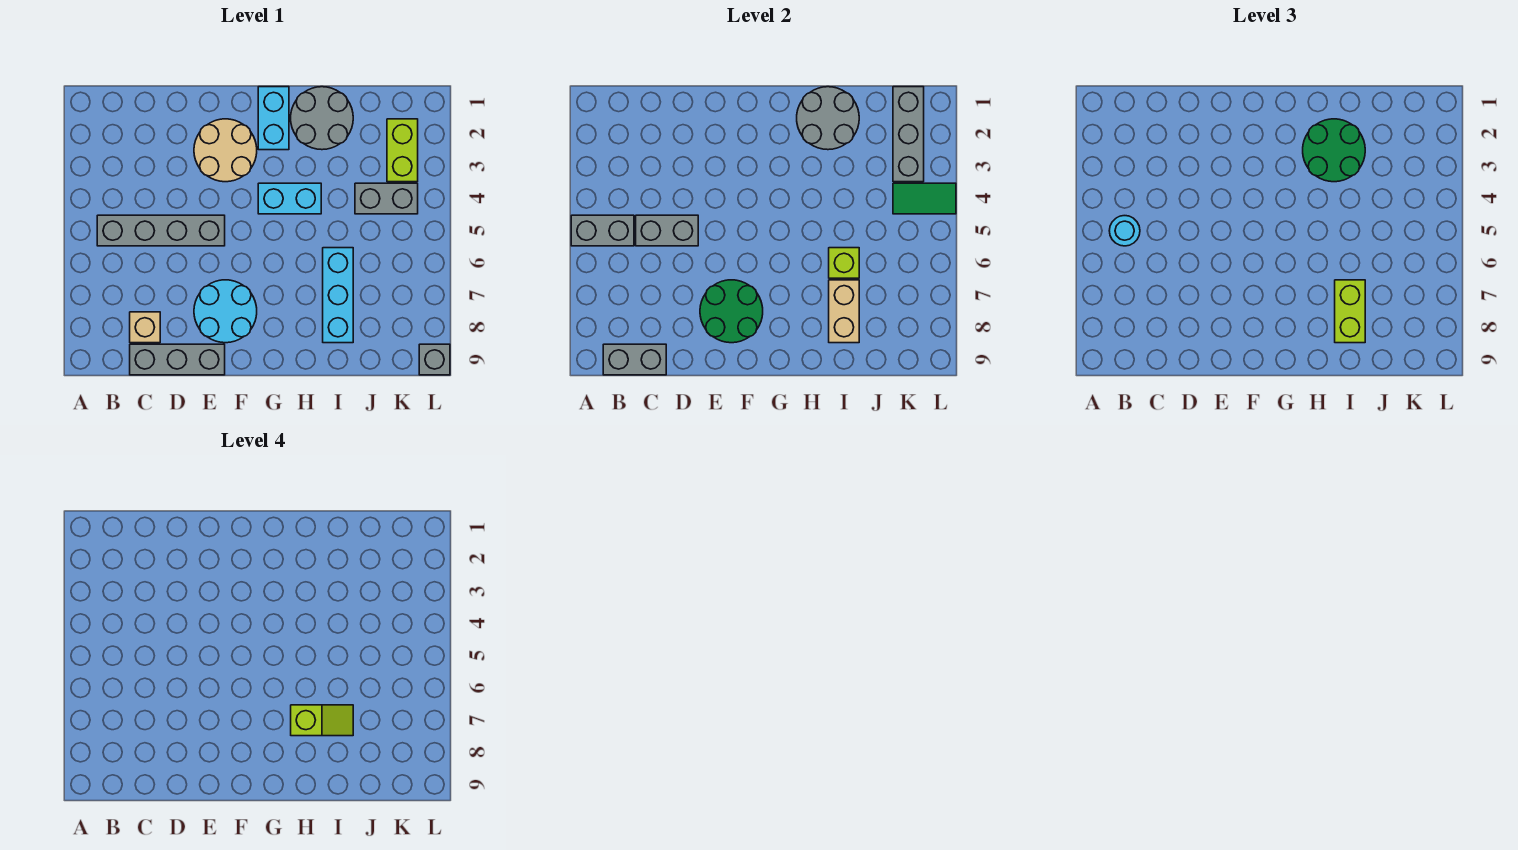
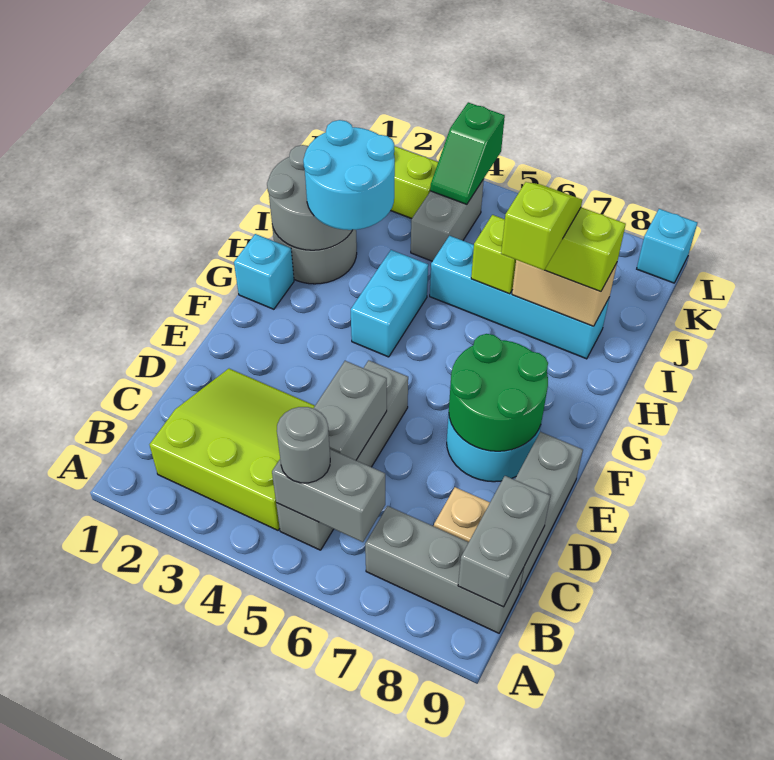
grey brick A5:B5 level 2 -> grey brick B5:B6 level 2
none -> lime slope B2:D4 level 1 top B
cyan round brick B5 level 3 -> grey round brick B5 level 3
tan round brick E2:F3 level 1 -> none
cyan brick G1:G2 level 1 -> cyan brick G1 level 1
green round brick H2:I3 level 3 -> cyan round brick H2:I3 level 3
cyan brick I6:I8 level 1 -> cyan brick I5:I8 level 1
grey brick K1:K3 level 2 -> grey brick B7:B9 level 1
green tile K4:L4 level 2 -> green slope K4:L4 level 2 top L
grey brick L9 level 1 -> cyan brick L9 level 1

